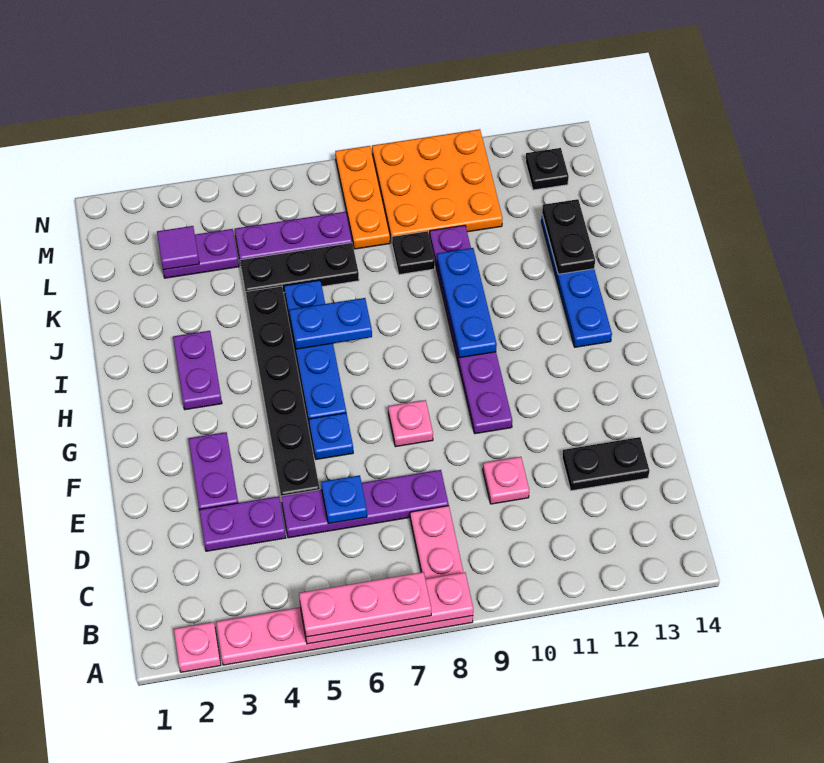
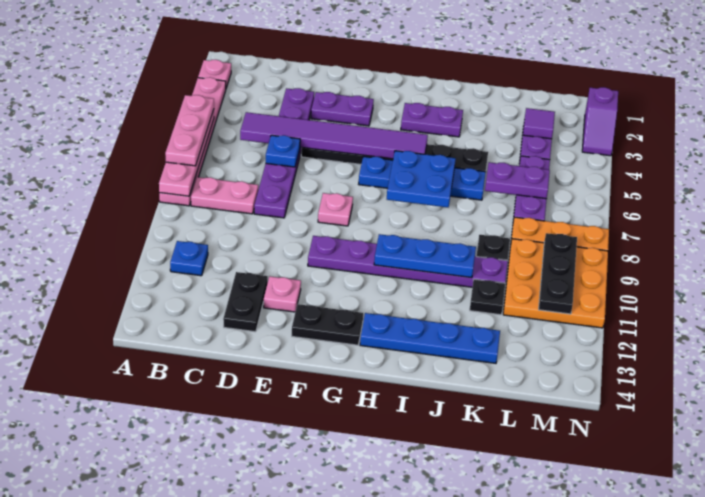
none -> purple tile C5:H5 level 2
pink plate D10 level 1 -> pink plate E12 level 1
blue plate F6 level 1 -> blue plate B11 level 1
blue plate I6:I7 level 2 -> blue plate H6:I7 level 2
black plate J13:K13 level 2 -> black plate F13:G13 level 1
black plate K5:K7 level 1 -> black plate M9:M11 level 2
none -> purple plate K6:L6 level 2
black plate M13 level 1 -> black plate K11 level 1
none -> purple slope N2:N3 level 1 top 2

